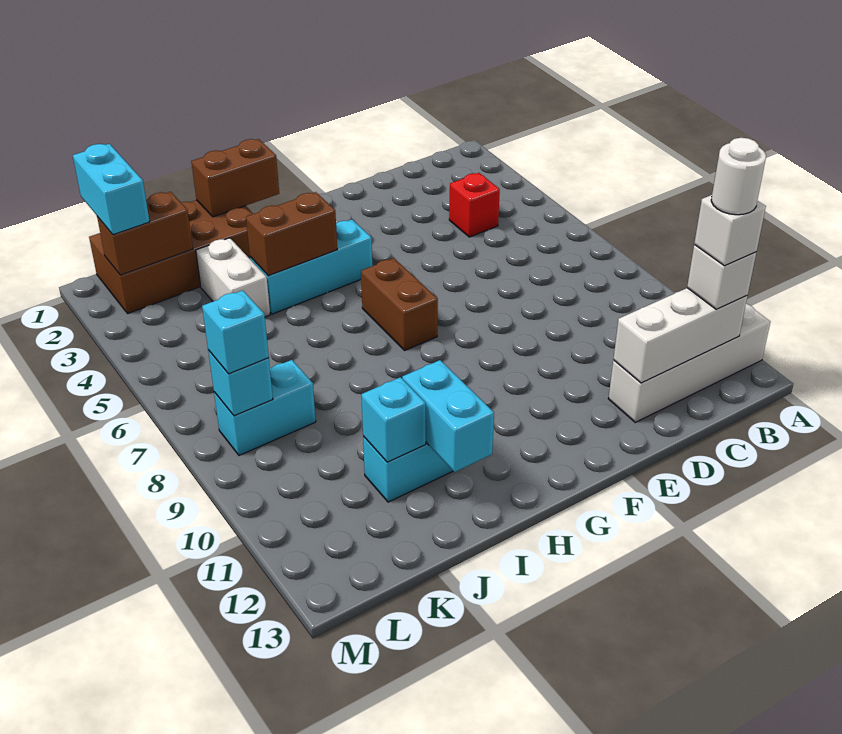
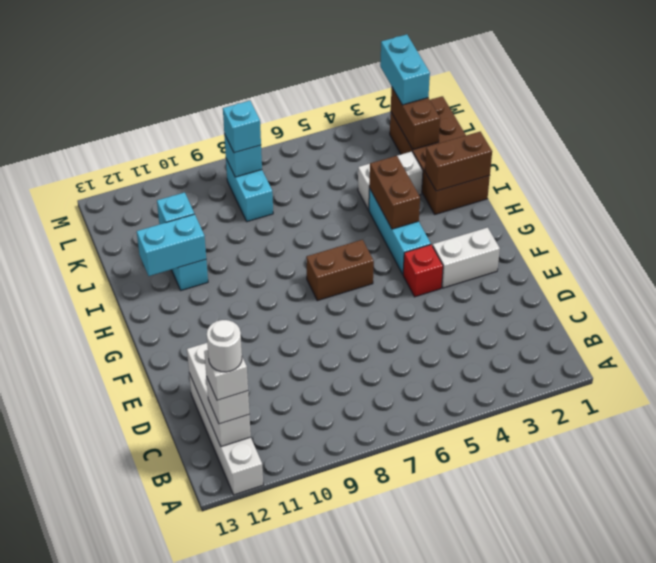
red brick C4 level 1 -> red brick F4 level 1
none -> white brick F2:F3 level 1
brown brick H1:I1 level 2 -> brown brick I1:I2 level 2
cyan brick L1:L2 level 3 -> cyan brick L2:M2 level 3

